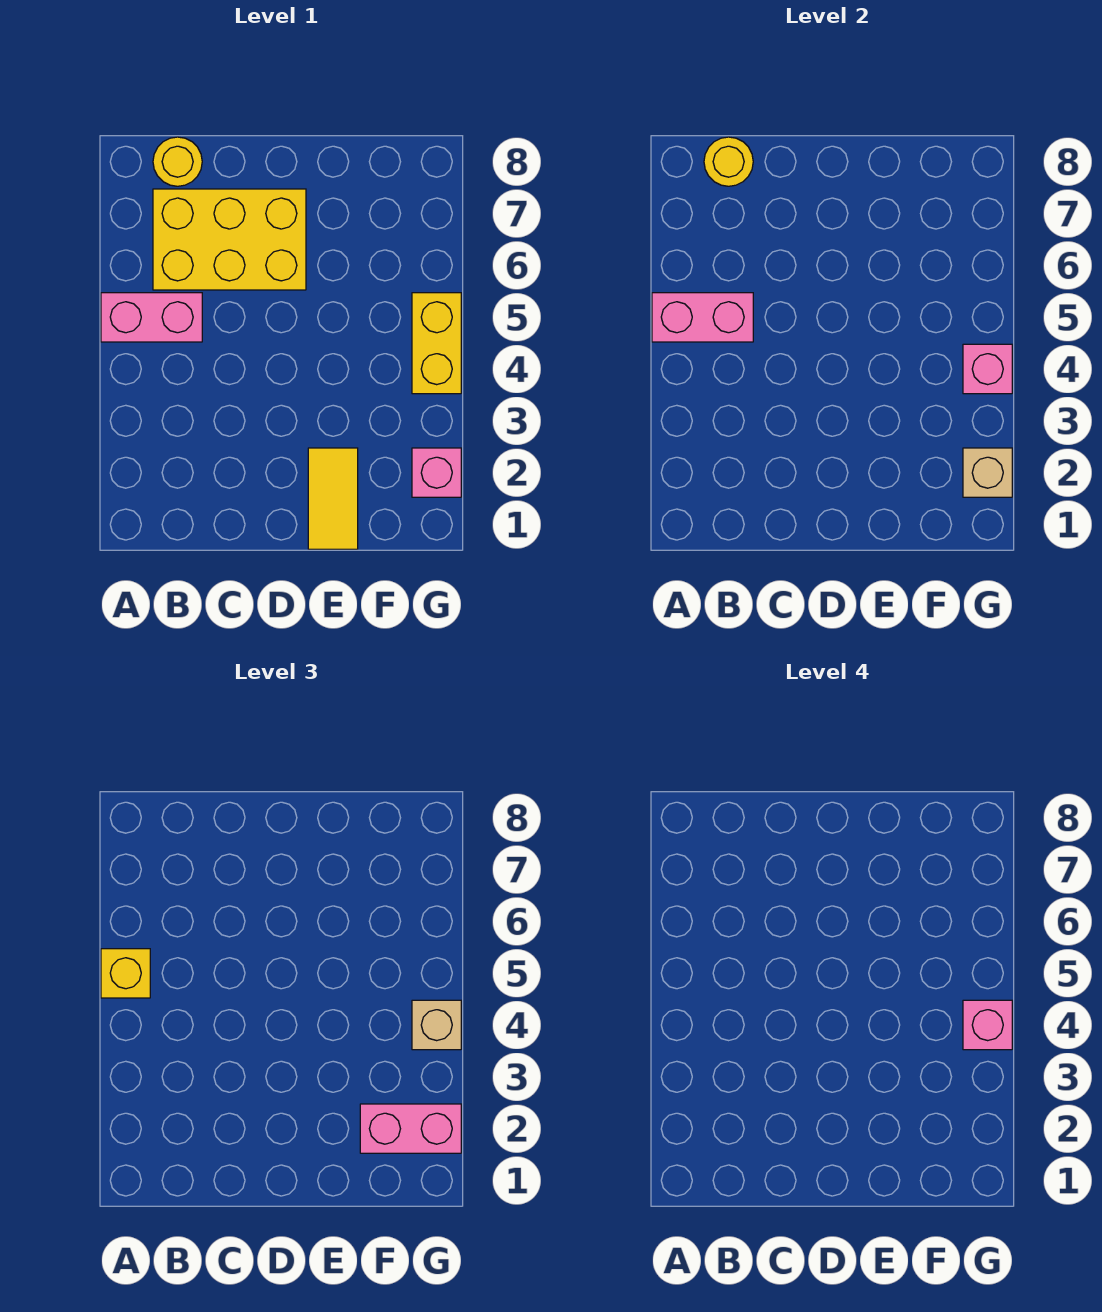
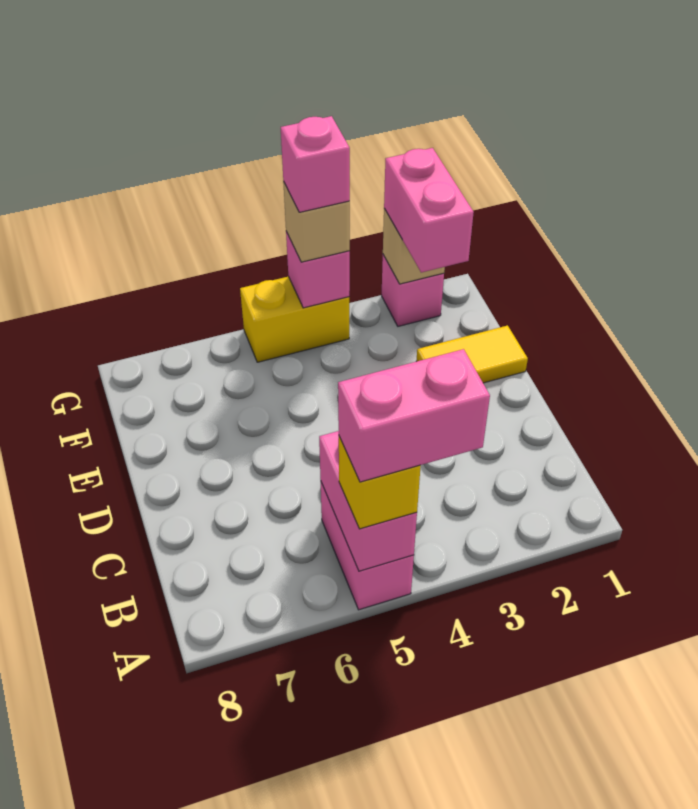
none -> pink brick A4:A5 level 4
yellow brick B6:D7 level 1 -> none
yellow round brick B8 level 1 -> none
yellow round brick B8 level 2 -> none

